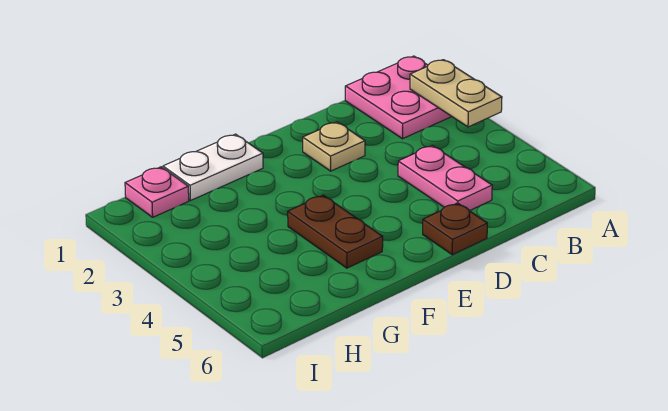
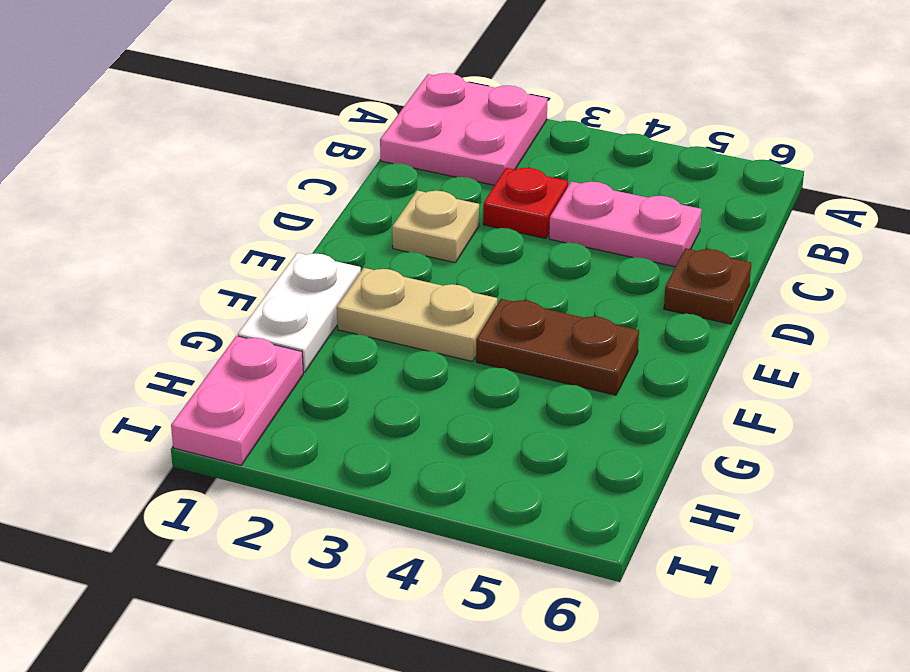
tan plate A2:A3 level 2 -> tan plate F2:F3 level 1
none -> red plate C3 level 1
pink plate H1 level 1 -> pink plate H1:I1 level 1

